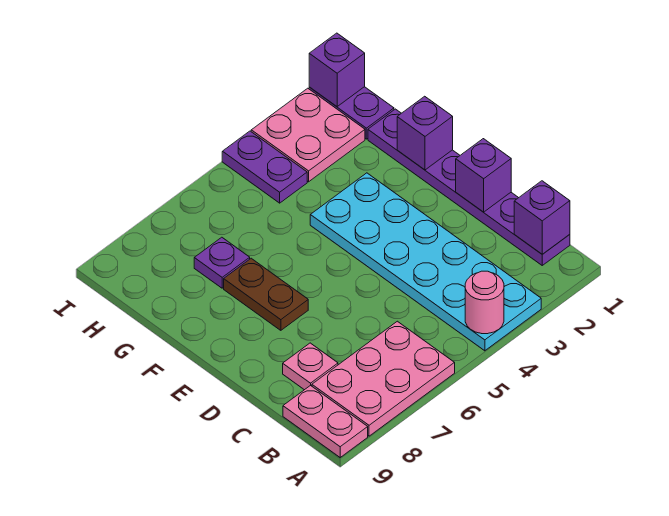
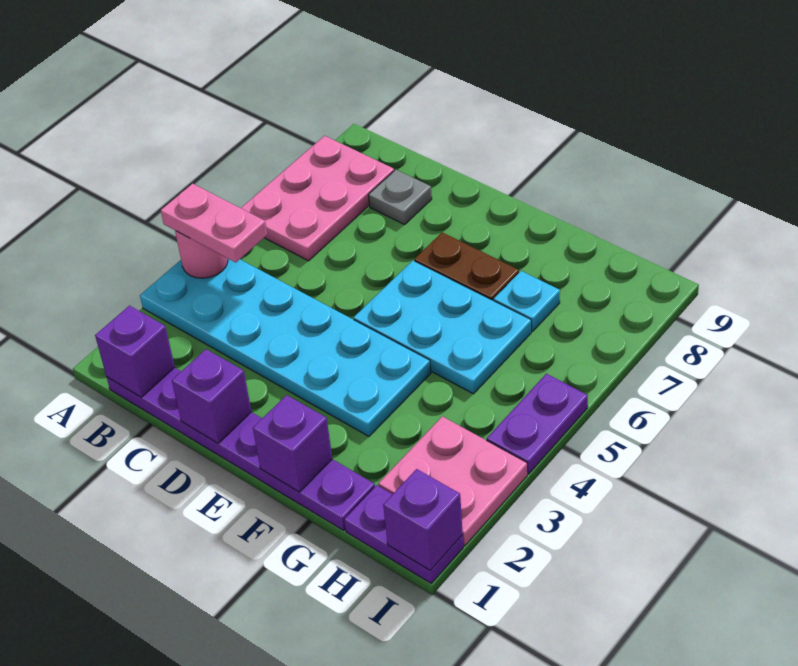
pink plate A9:B9 level 1 -> pink plate A4:B4 level 3
pink plate C8 level 1 -> grey plate C8 level 1
none -> cyan plate E5:G6 level 1
purple plate G7 level 1 -> cyan plate G7 level 1
purple plate H4:I4 level 1 -> purple plate I4:I5 level 1

